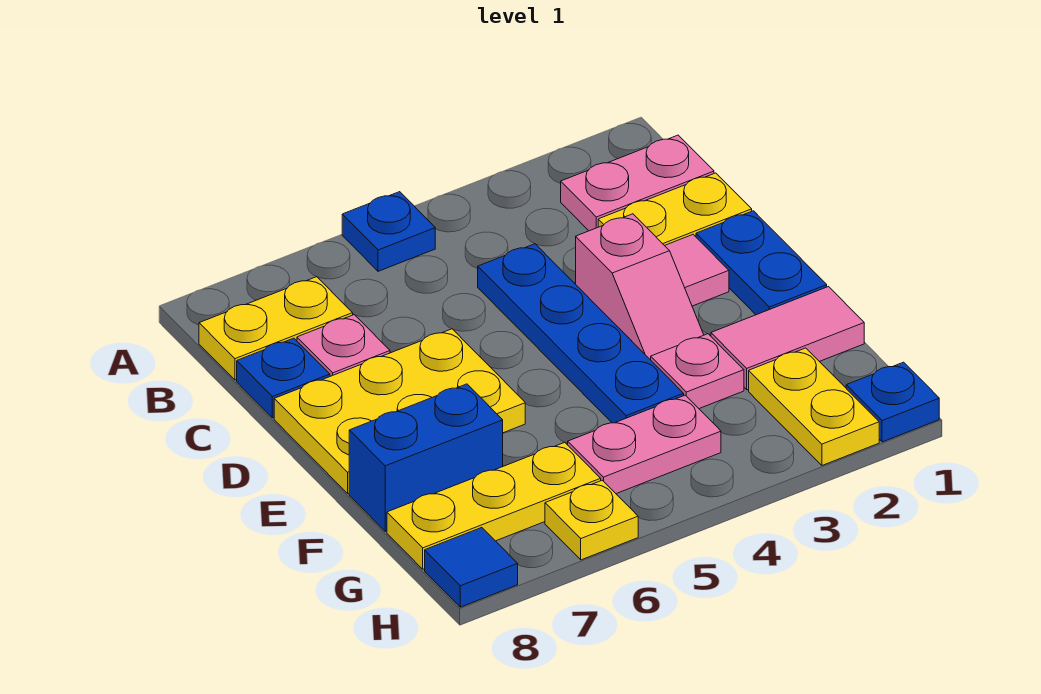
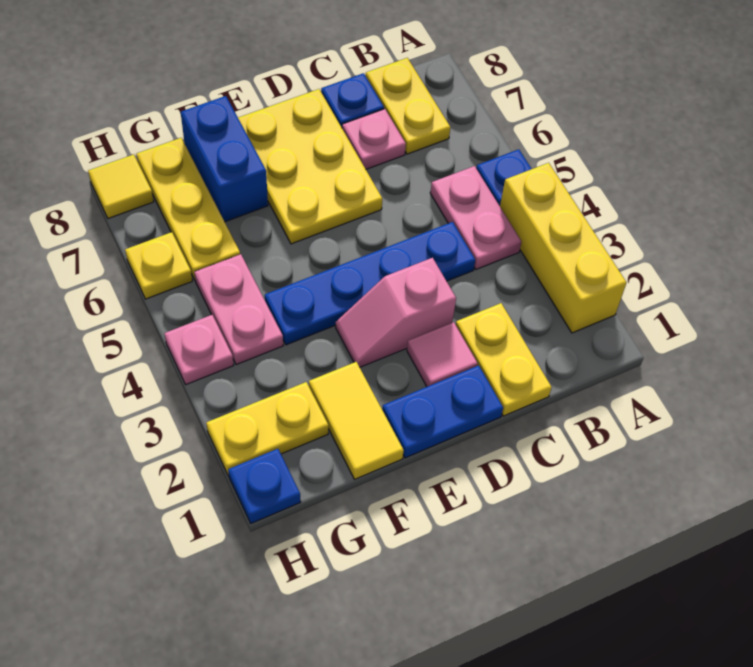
none -> yellow brick A2:A4 level 1
pink plate B1:B2 level 1 -> pink plate B4:B5 level 1
pink tile F1:F2 level 1 -> yellow tile F1:F2 level 1
pink plate F3 level 1 -> pink plate H4 level 1
blue tile H8 level 1 -> yellow tile H8 level 1

